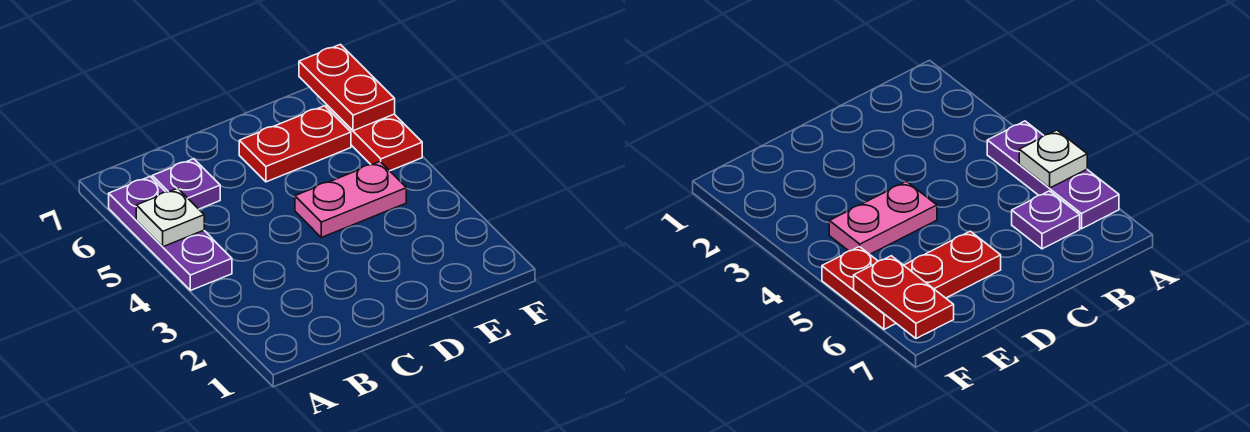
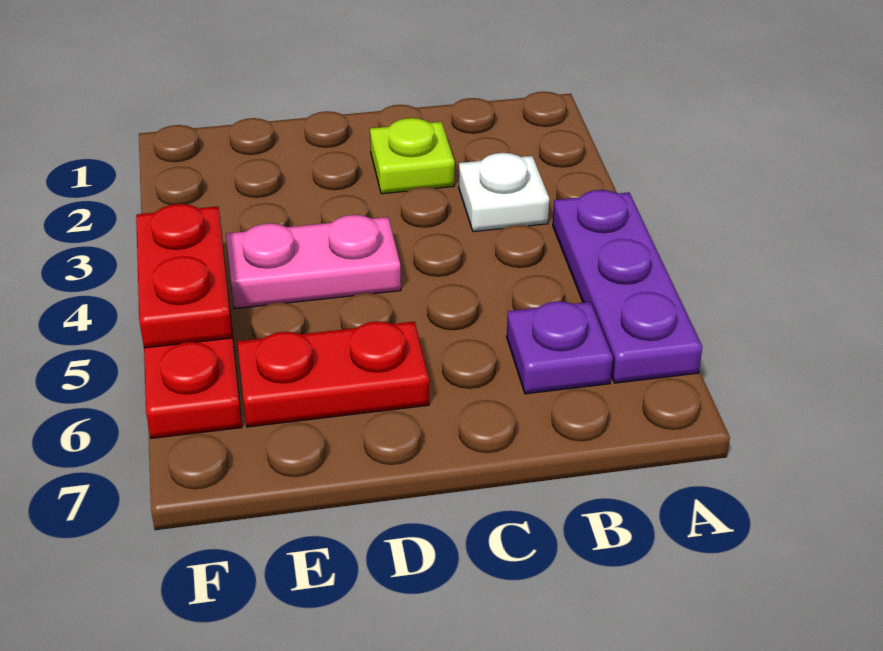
white plate A5 level 2 -> white plate B3 level 1
none -> lime plate C2 level 1
red plate F6:F7 level 2 -> red plate F4:F5 level 2

